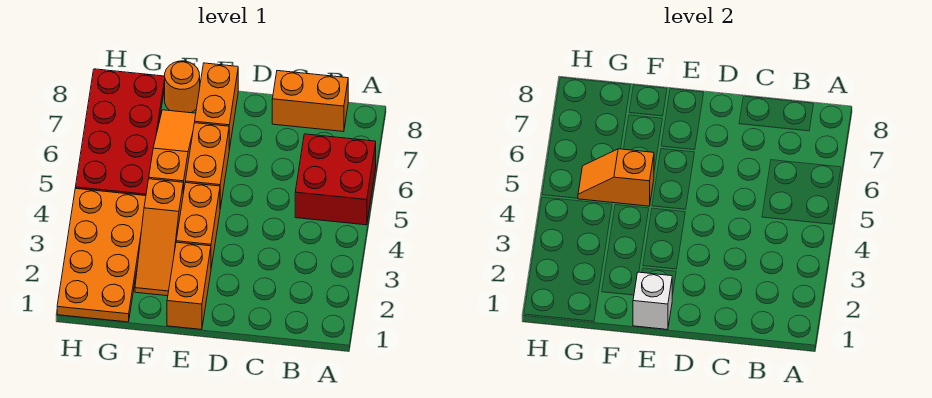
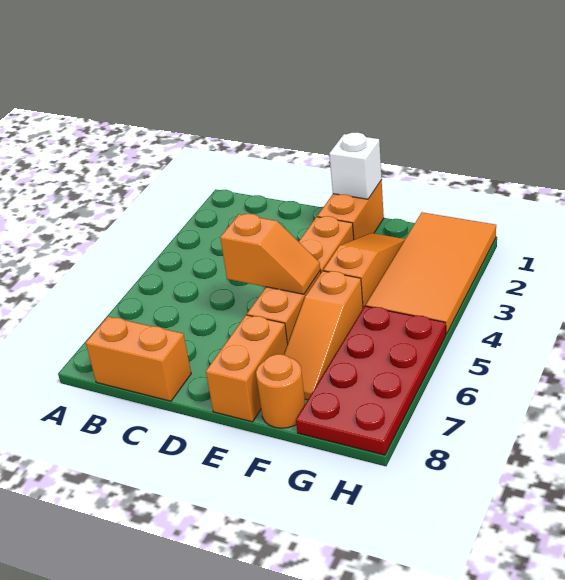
red brick A5:B6 level 1 -> none
orange slope F5:G5 level 2 top F -> orange slope D5:E5 level 2 top D
orange plate G1:H4 level 1 -> orange tile G1:H4 level 1

